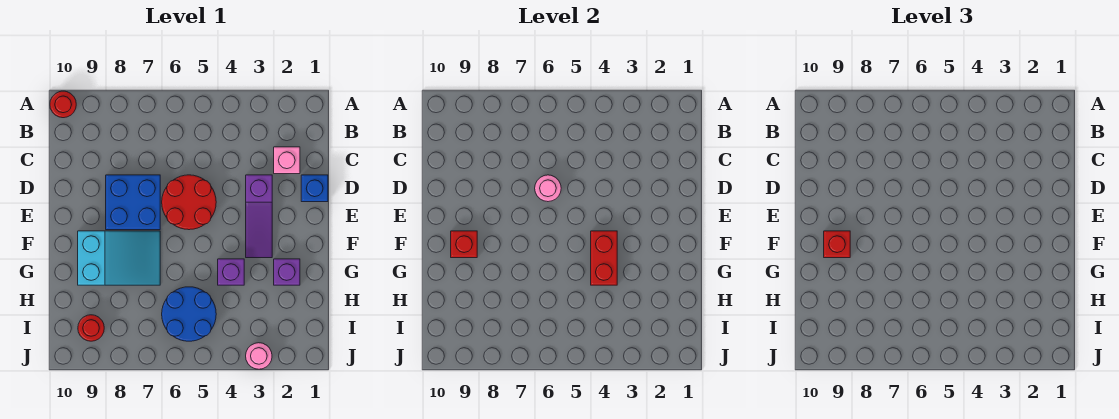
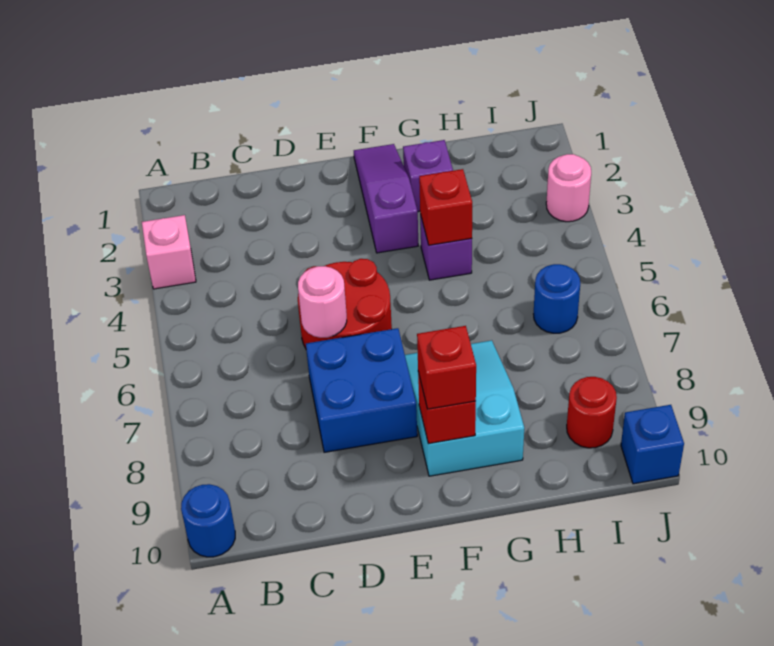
red round brick A10 level 1 -> blue round brick A10 level 1
pink brick C2 level 1 -> pink brick A3 level 1
blue brick D1 level 1 -> blue brick J10 level 1
purple slope D3:F3 level 1 top D -> purple slope F1:F3 level 1 top 3
red brick F4:G4 level 2 -> red brick G4 level 2
blue round brick H5:I6 level 1 -> blue round brick I6 level 1

